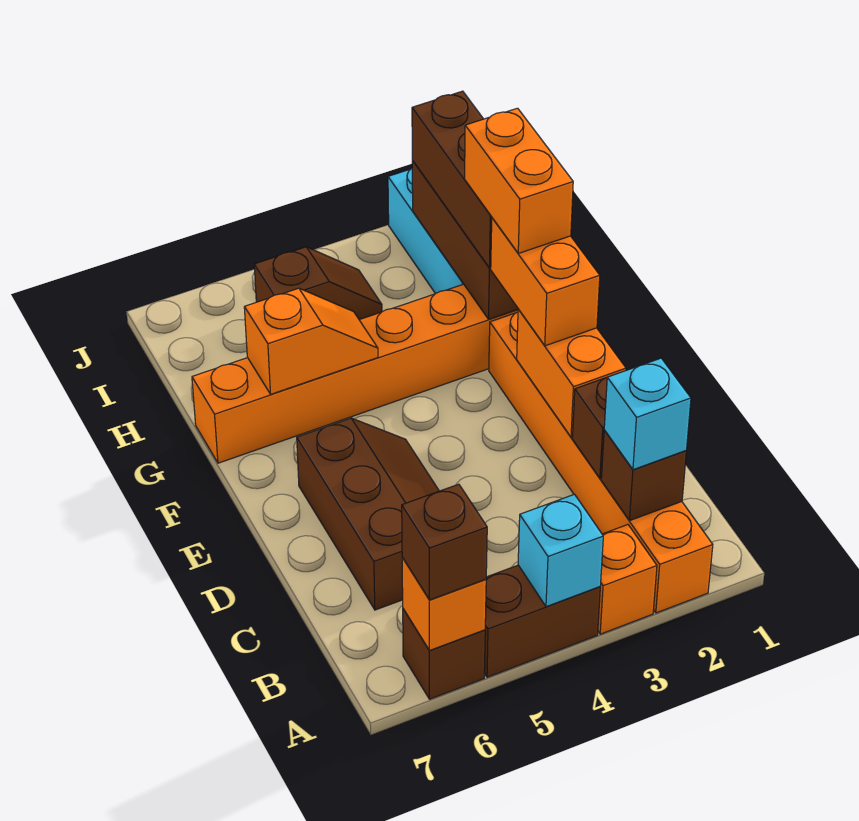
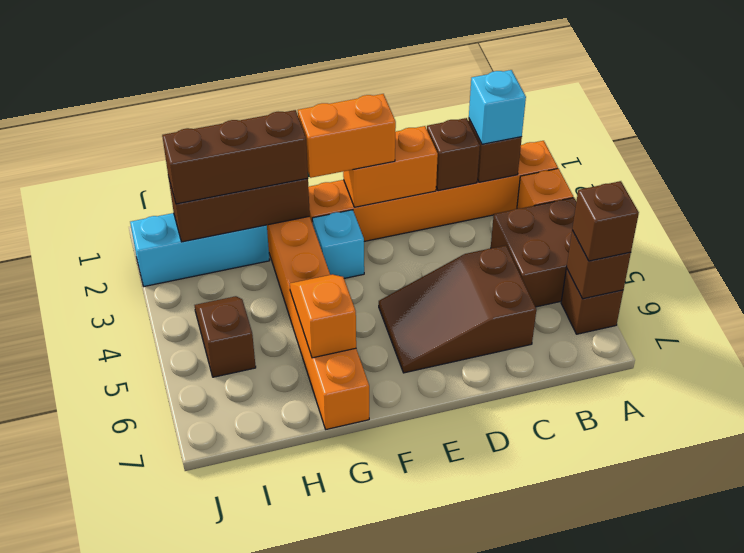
brown brick A4:A5 level 1 -> brown brick A4:B5 level 1
cyan brick A4 level 2 -> cyan brick F3 level 1
orange brick A6 level 2 -> brown brick A6 level 2
brown slope C5:E6 level 1 top 6 -> brown slope C5:E6 level 1 top C
orange brick F2:G2 level 4 -> none

